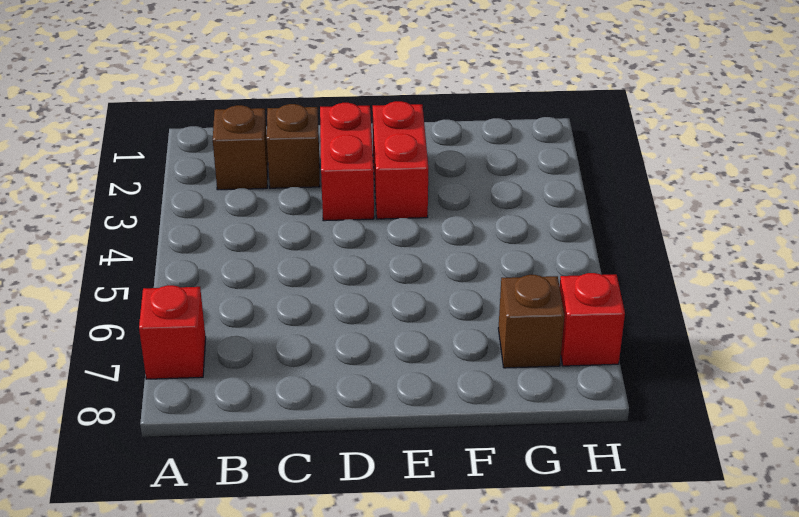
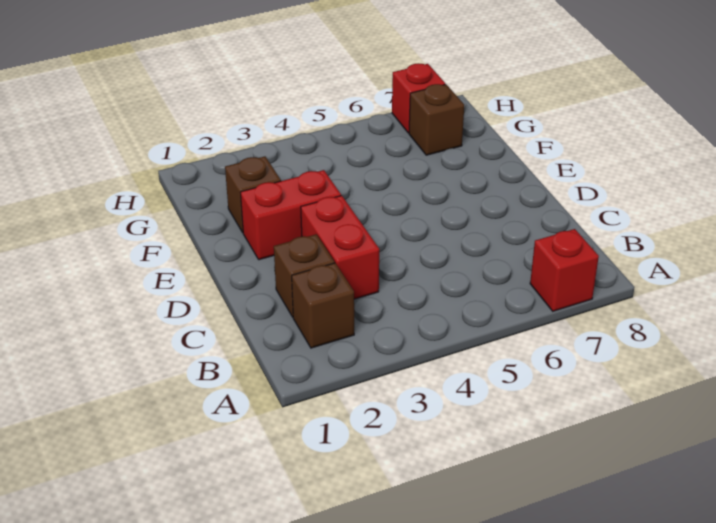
red brick D2:D3 level 1 -> red brick C3:D3 level 1
none -> brown brick F2 level 1

